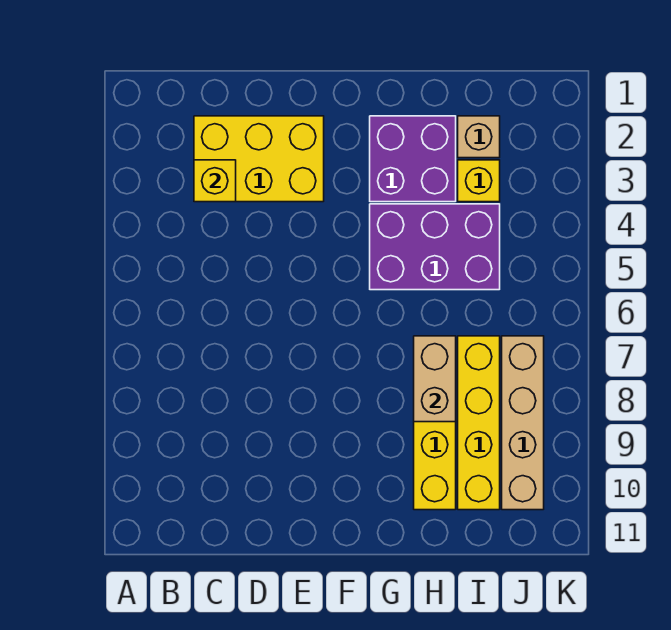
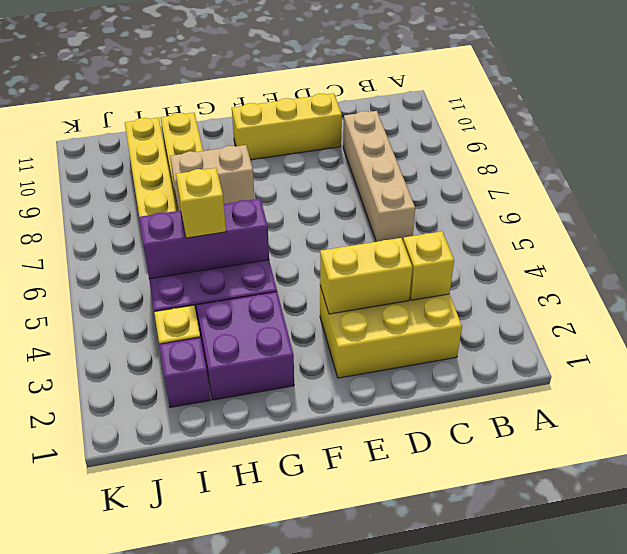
none -> yellow brick D3:E3 level 2
none -> yellow brick D10:F10 level 1
none -> purple brick G5:I5 level 2
none -> yellow brick H5 level 3
tan brick H7:H8 level 2 -> tan brick G7:H7 level 2
tan brick I2 level 1 -> purple brick I2 level 1
tan brick J7:J10 level 1 -> tan brick C6:C9 level 1

